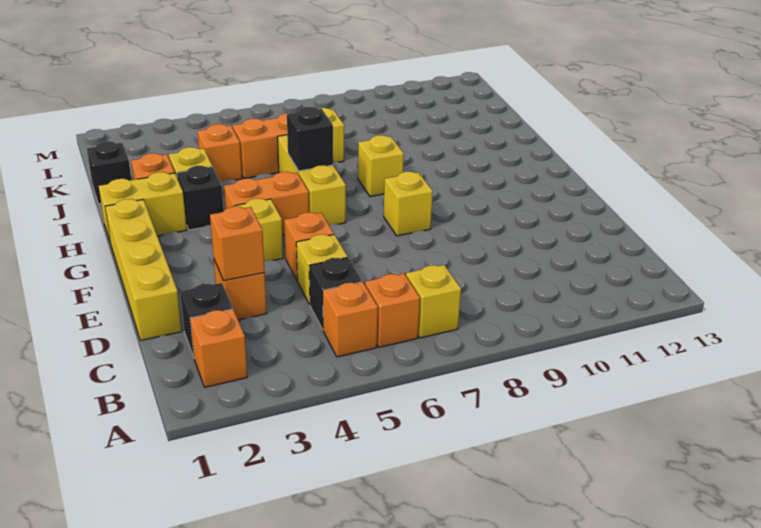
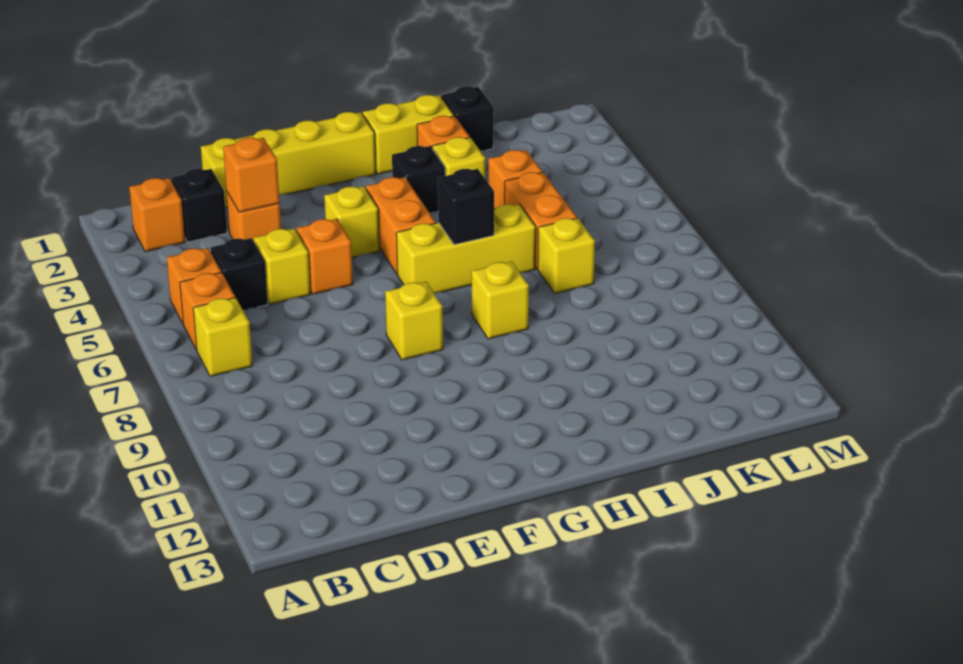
yellow brick H1:H2 level 1 -> yellow brick H1:I1 level 1

